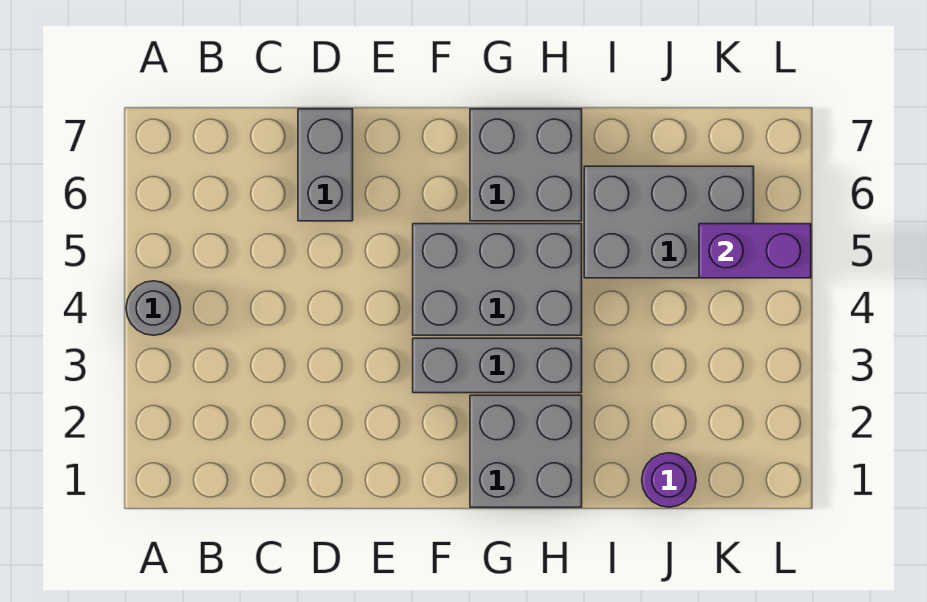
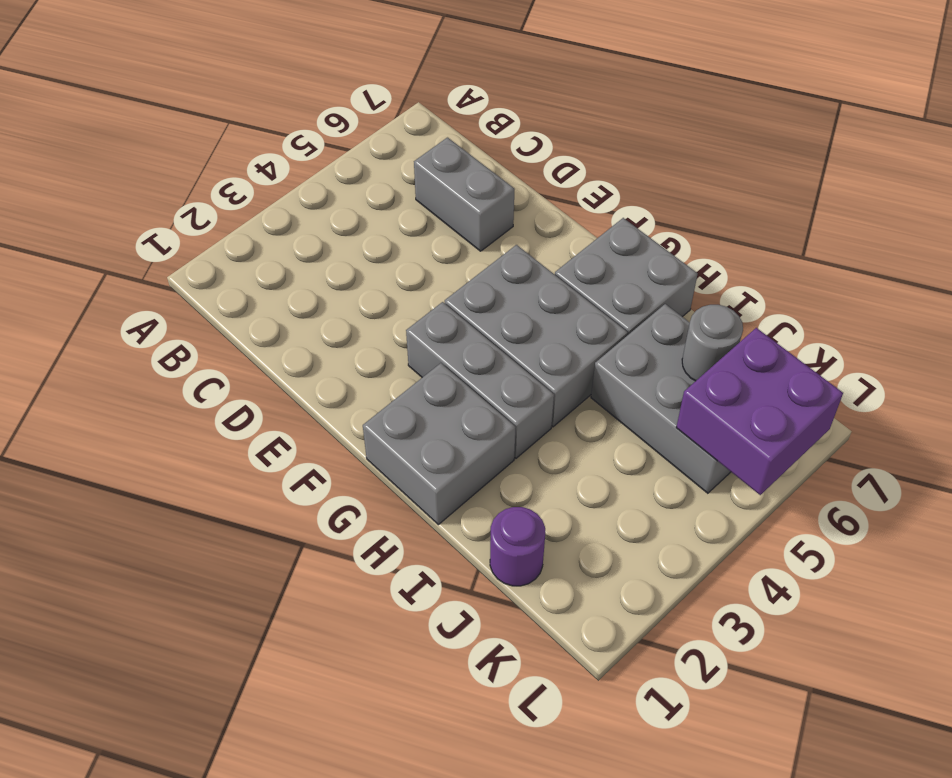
grey round brick A4 level 1 -> grey round brick J6 level 2
grey brick D6:D7 level 1 -> grey brick C6:D6 level 1
purple brick K5:L5 level 2 -> purple brick K5:L6 level 2

